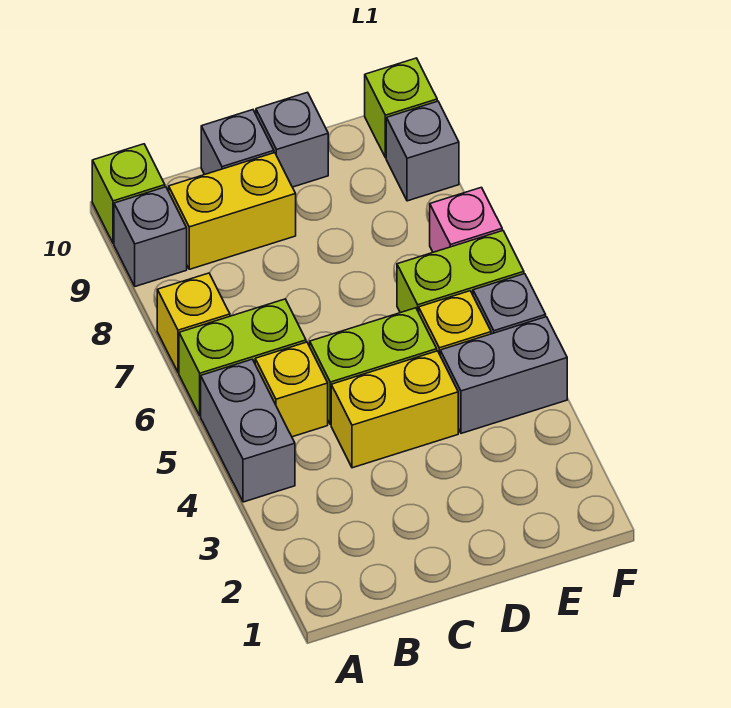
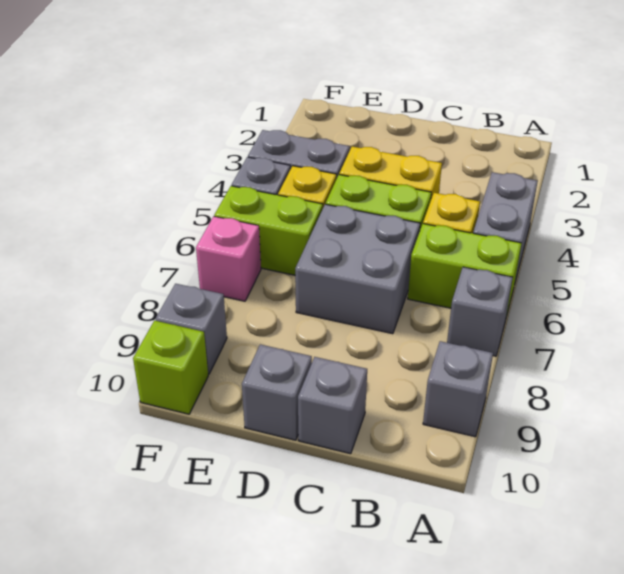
yellow brick A7 level 1 -> grey brick A7 level 1
lime brick A10 level 1 -> none
yellow brick B9:C9 level 1 -> none
none -> grey brick C6:D7 level 1

